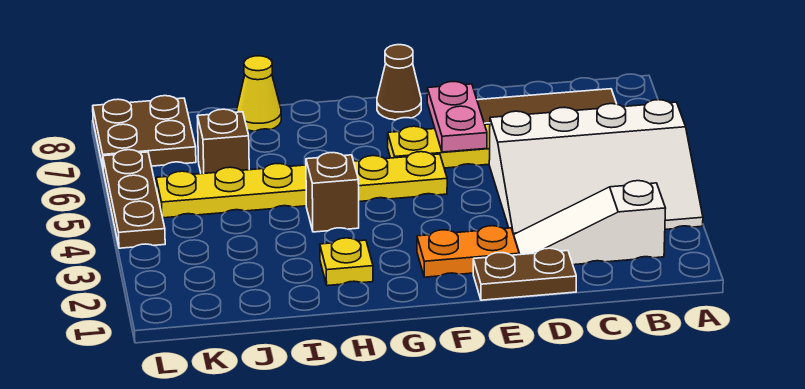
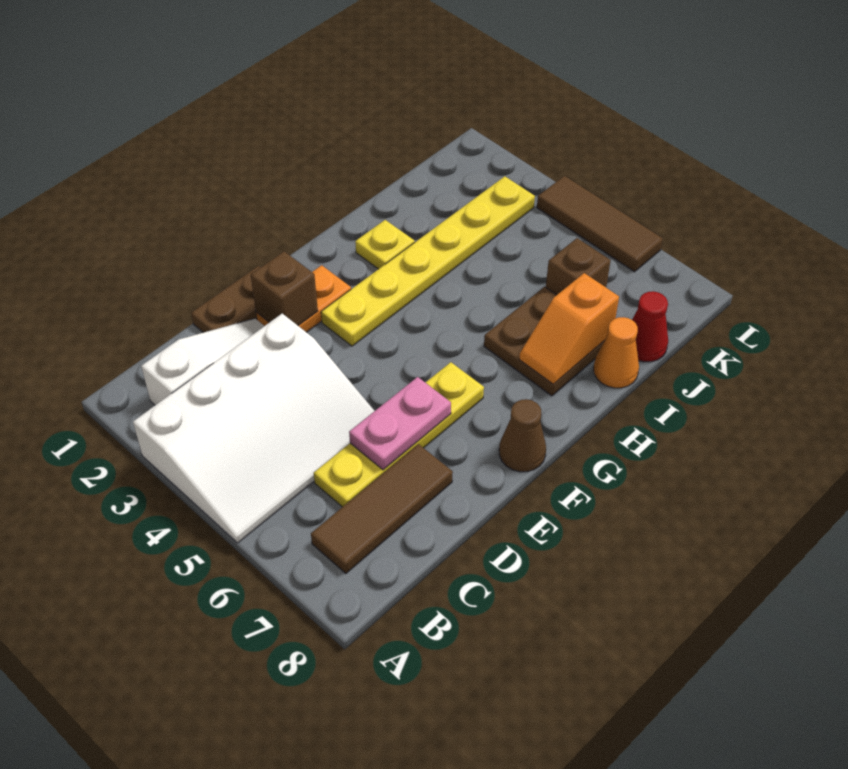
white slope A3:D5 level 1 top 5 -> white slope A3:D5 level 1 top 3
pink plate E6:E7 level 2 -> pink plate D6:E6 level 2
yellow plate F5:K5 level 1 -> yellow plate F3:K3 level 1
brown brick H4 level 1 -> brown brick E2 level 2
none -> orange slope H7:I7 level 2 top I
yellow cone I8 level 1 -> orange cone I8 level 1
none -> red cone J8 level 1
brown plate K7:L8 level 1 -> brown plate H6:I7 level 1
brown plate L4:L6 level 1 -> brown tile L4:L6 level 1

